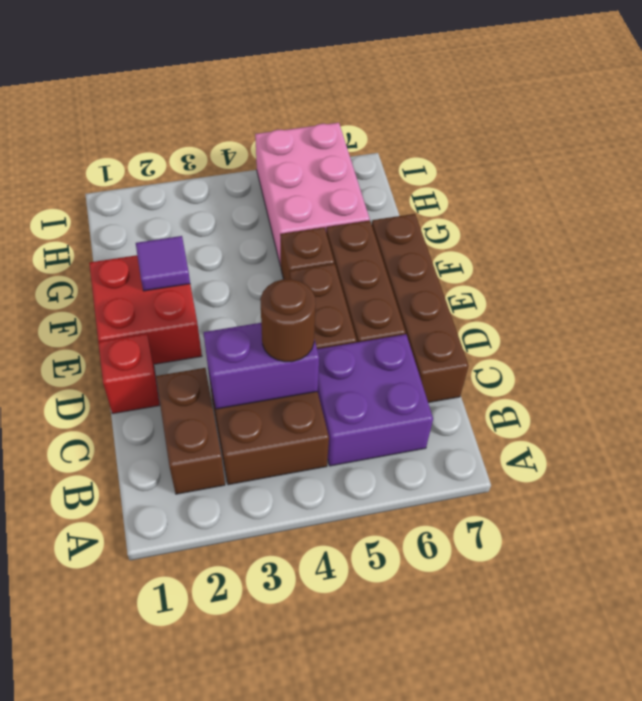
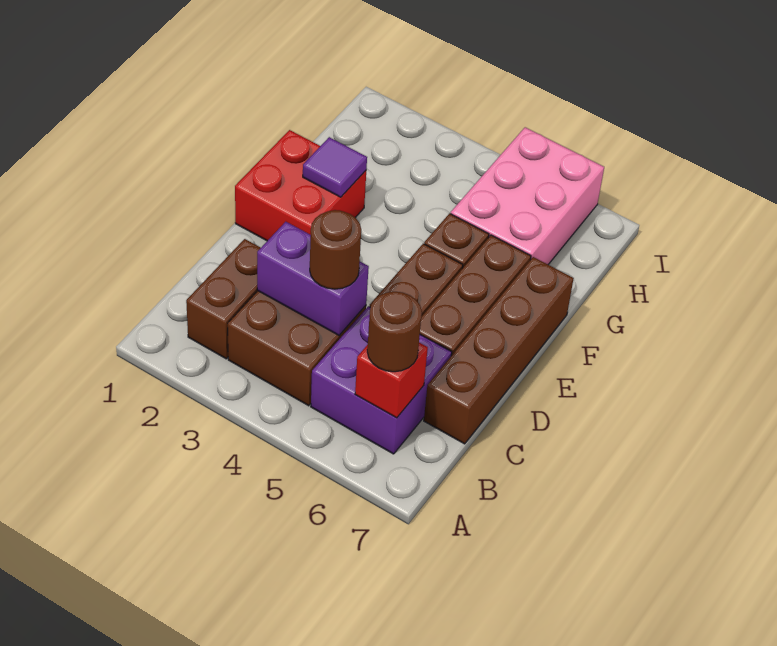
none -> brown round brick B6 level 3
red brick D1 level 1 -> red brick B6 level 2

